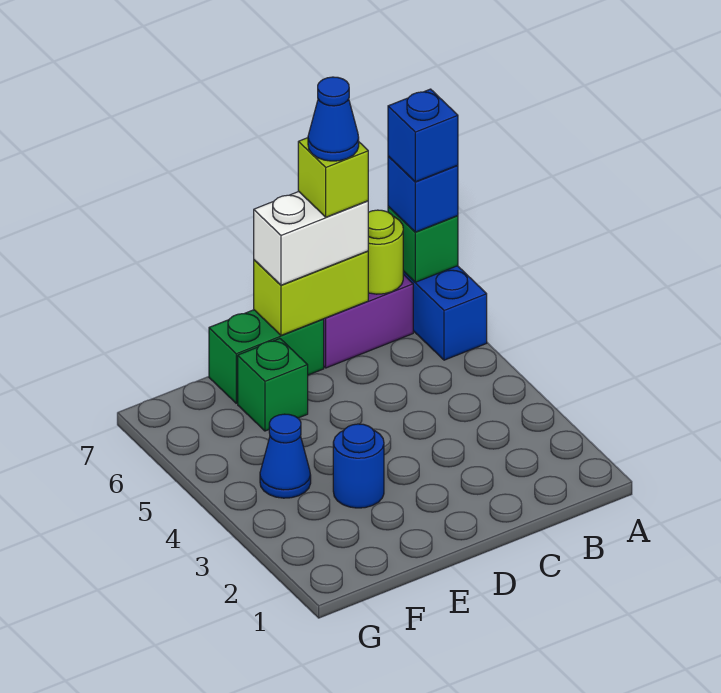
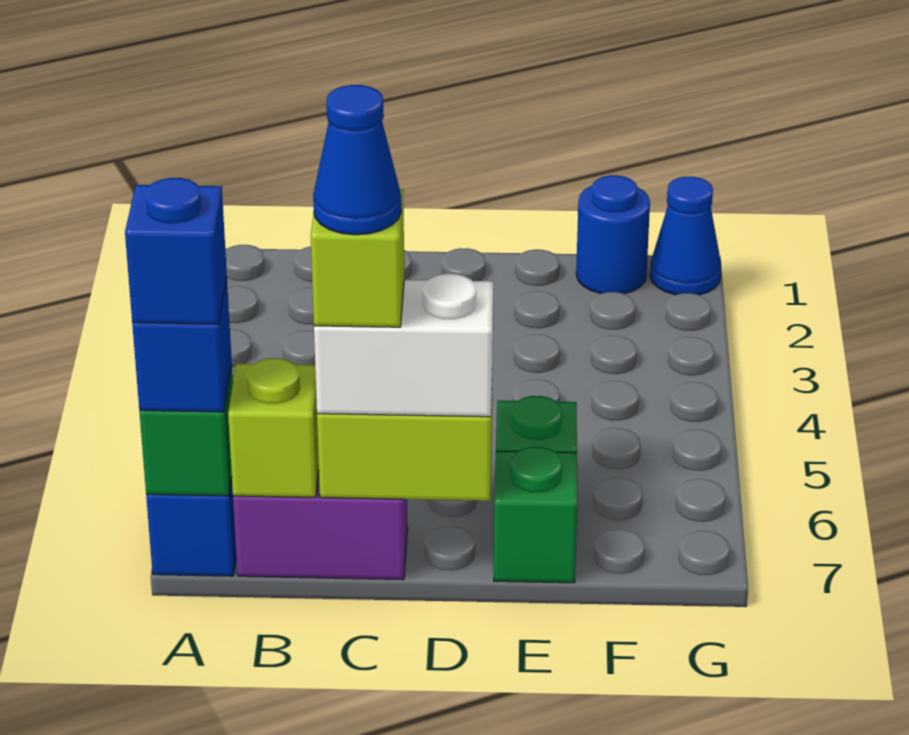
lime round brick B7 level 2 -> lime brick B7 level 2
green brick D7:E7 level 1 -> green brick E7 level 1
blue round brick E3 level 1 -> blue round brick F1 level 1
blue cone F4 level 1 -> blue cone G1 level 1

